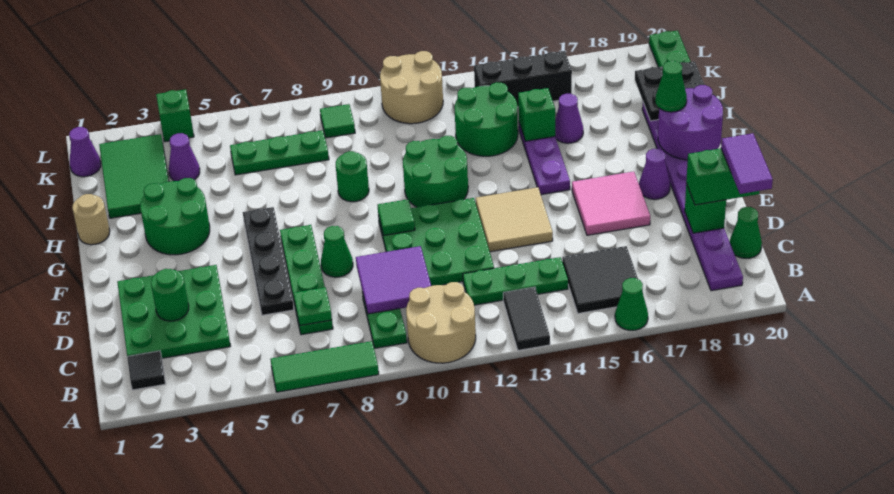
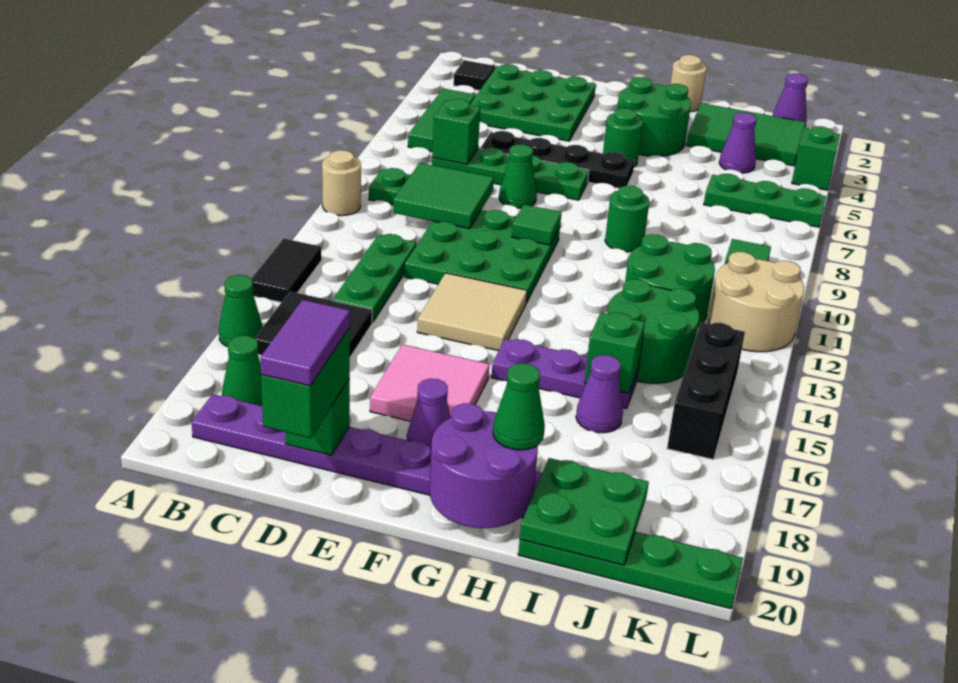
green tile A6:A8 level 1 -> green tile B4:B6 level 1
tan round brick A10:B11 level 1 -> tan round brick A10 level 1
black tile A13:B13 level 1 -> black tile A13:A14 level 1
green plate C7 level 2 -> green brick C7 level 2
purple tile C9:D10 level 2 -> green tile C9:D10 level 2
green cone C20 level 1 -> green cone B18 level 1
purple tile C20:D20 level 4 -> purple tile D19:D20 level 4
green round brick D3 level 2 -> green round brick G5 level 1
green round brick G11:H12 level 1 -> green round brick I11:J12 level 1
black plate I19:J20 level 2 -> green plate I19:J20 level 2
green plate J6:J8 level 1 -> green plate J6:L6 level 1

